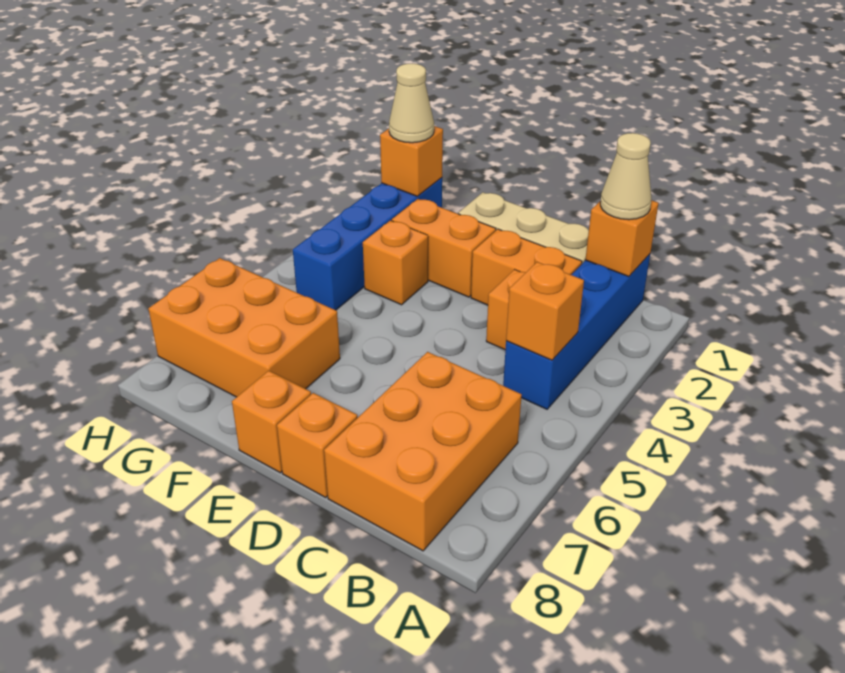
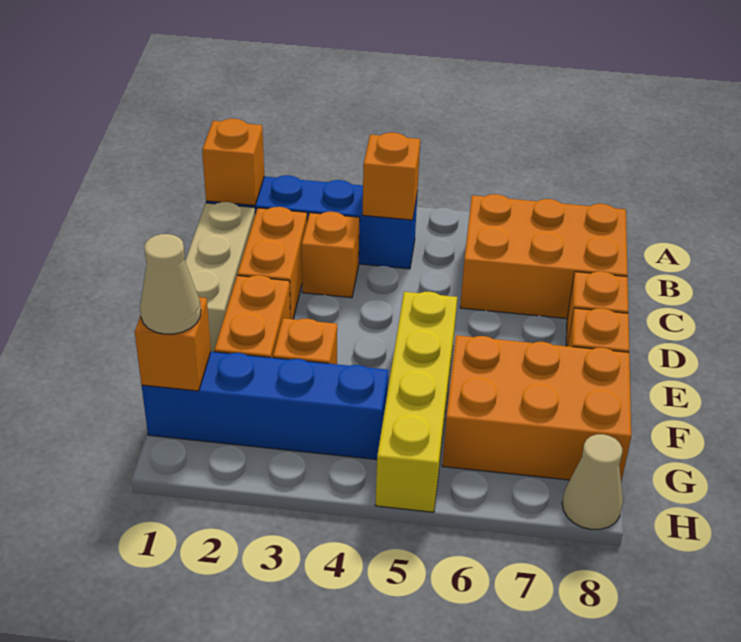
tan cone B1 level 3 -> tan cone H8 level 1
none -> yellow brick E5:H5 level 1
orange brick F6:H7 level 1 -> orange brick F6:G8 level 1

